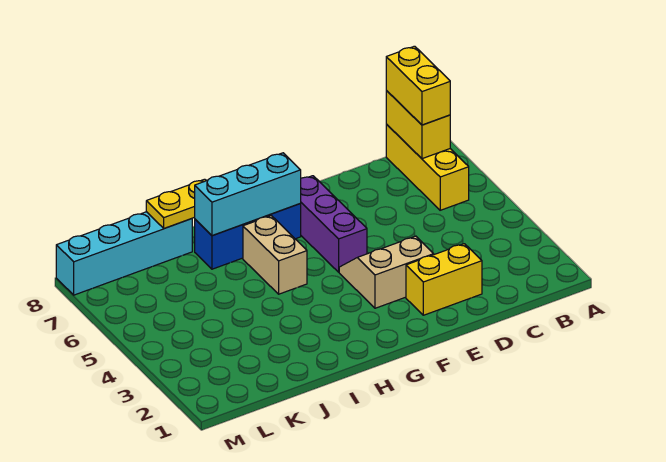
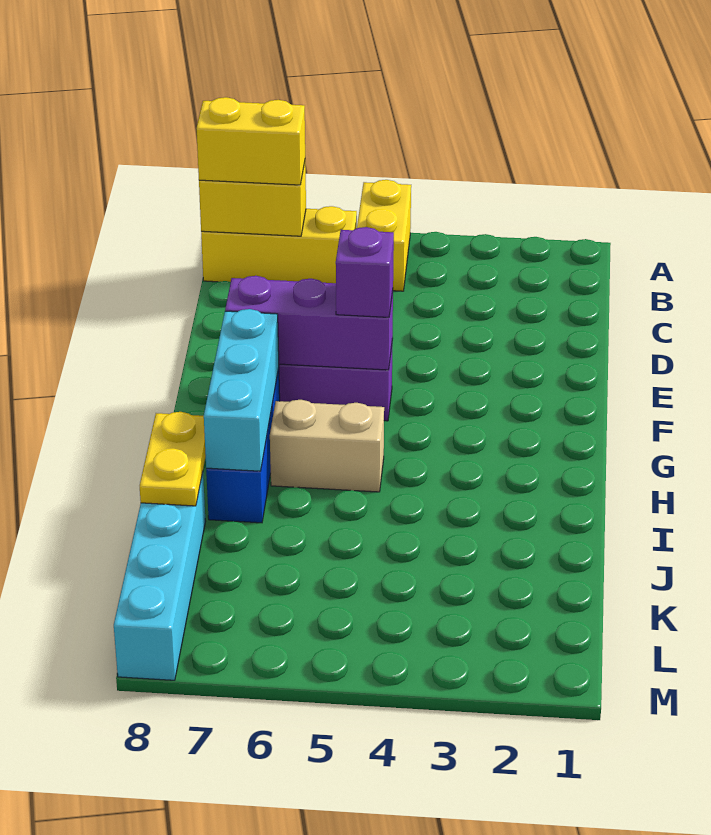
yellow brick D2:E2 level 1 -> yellow brick A5:B5 level 1
tan slope E3:F4 level 1 top 3 -> none
none -> purple brick F5:F7 level 2
none -> purple brick F5 level 3

